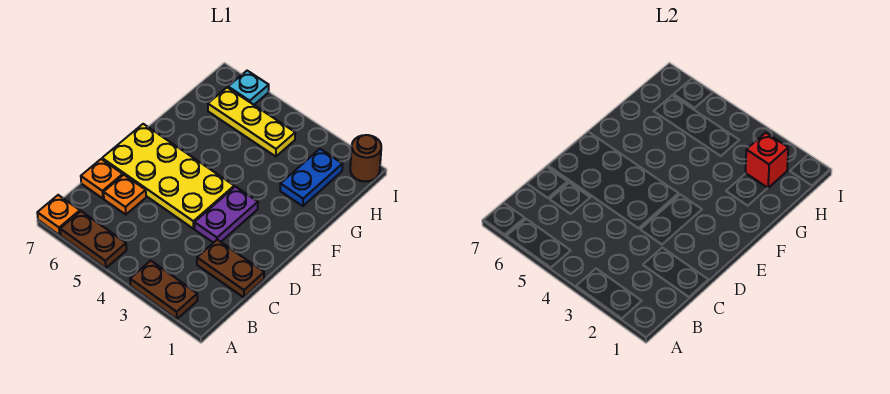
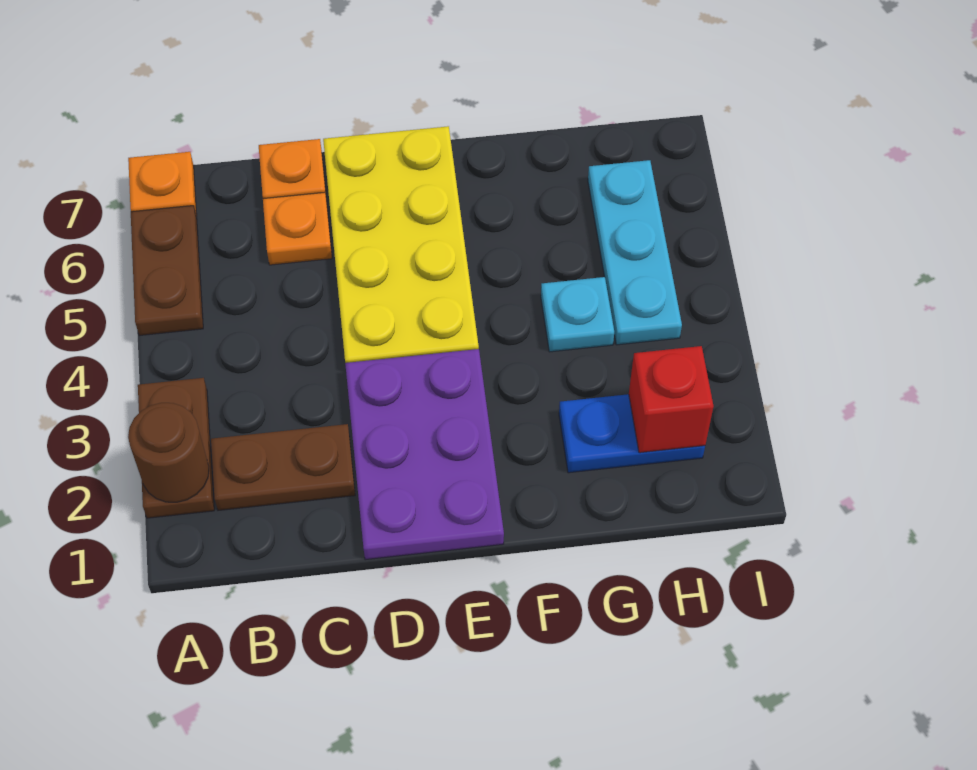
brown plate C1:C2 level 1 -> brown plate B2:C2 level 1
purple plate D3:E3 level 1 -> purple plate D1:E3 level 1
yellow plate H4:H6 level 1 -> cyan plate H4:H6 level 1
brown round brick I1 level 1 -> brown round brick A2 level 2
cyan plate I6 level 1 -> cyan plate G4 level 1

